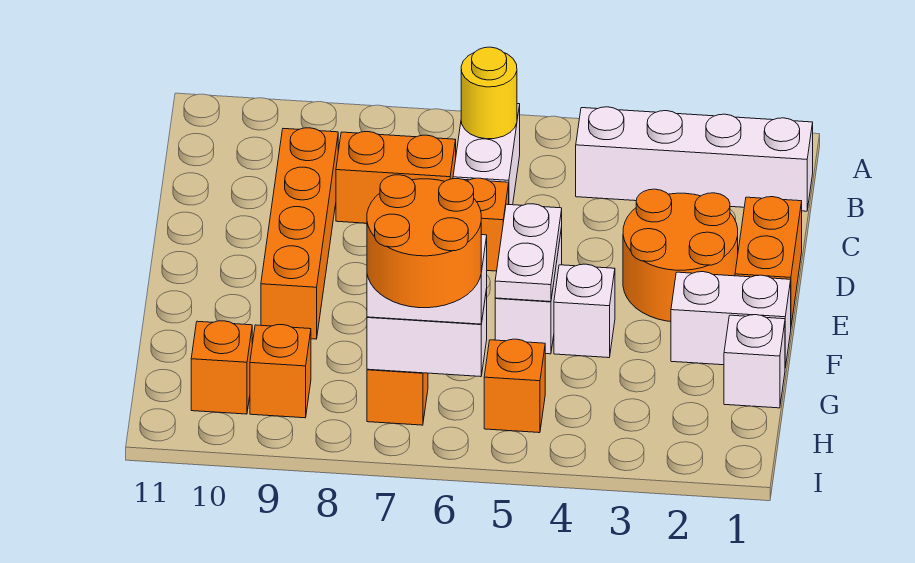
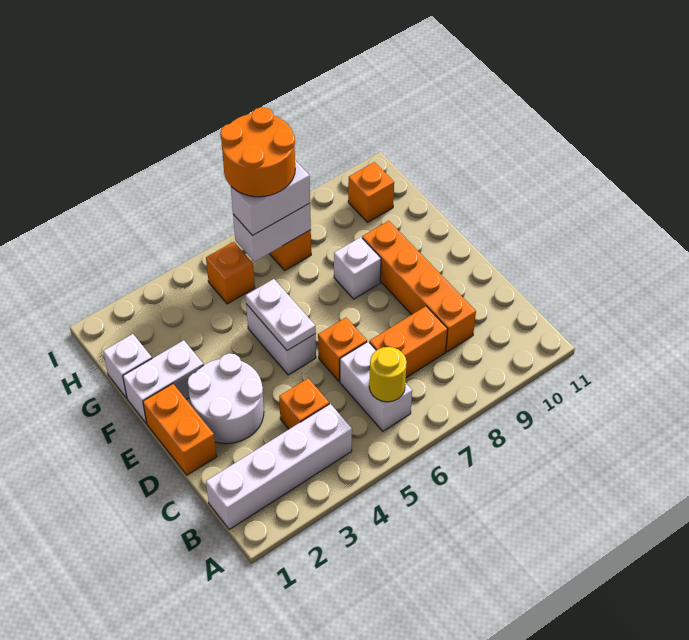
orange round brick D2:E3 level 1 -> white round brick D2:E3 level 1
white brick F4 level 1 -> white brick F8 level 1
orange brick H9 level 1 -> orange brick C4 level 1

